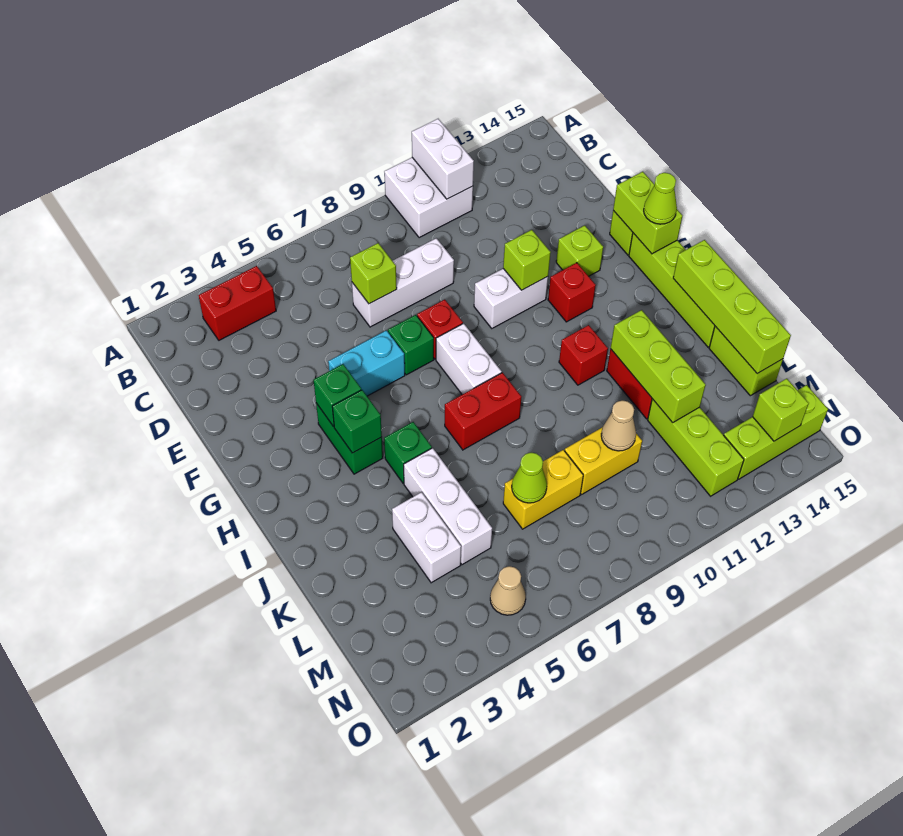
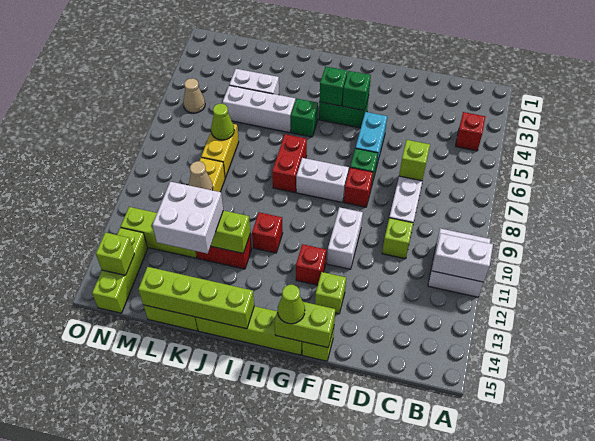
red brick B3:B4 level 1 -> red brick B4 level 1
lime brick F11 level 2 -> lime brick D10 level 1
none -> white brick K12:L13 level 3

